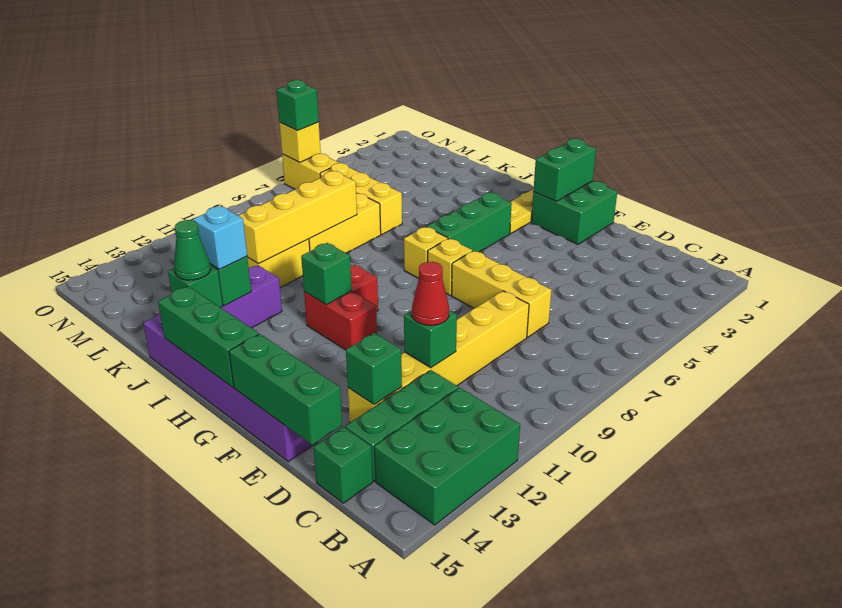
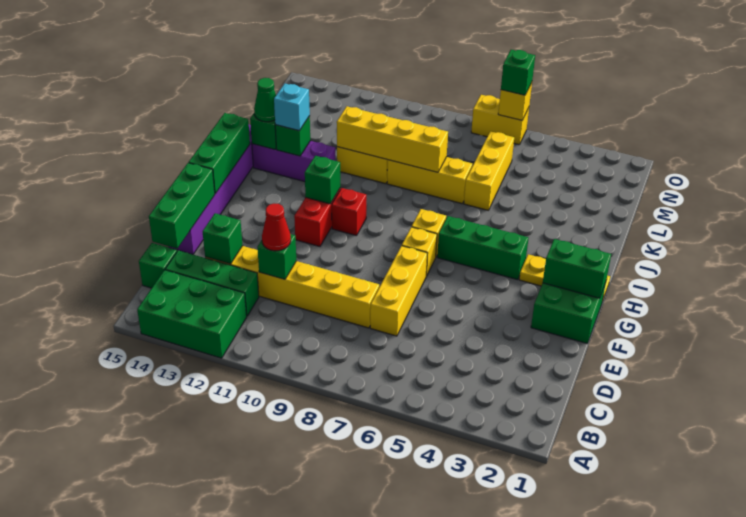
yellow brick N6:O6 level 1 -> yellow brick O6:O7 level 1

